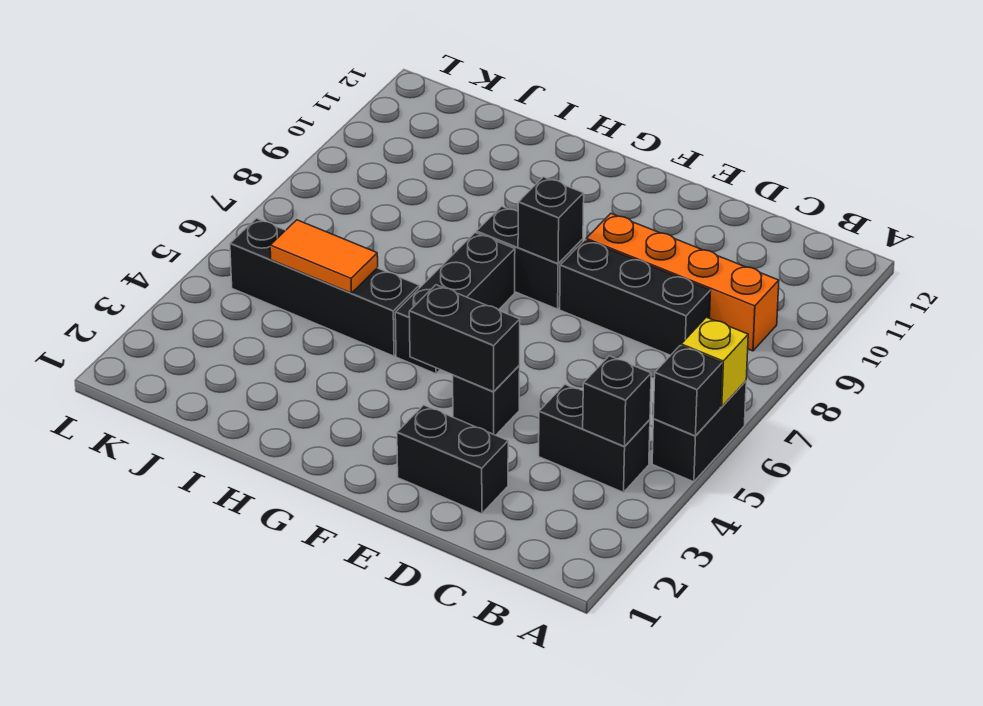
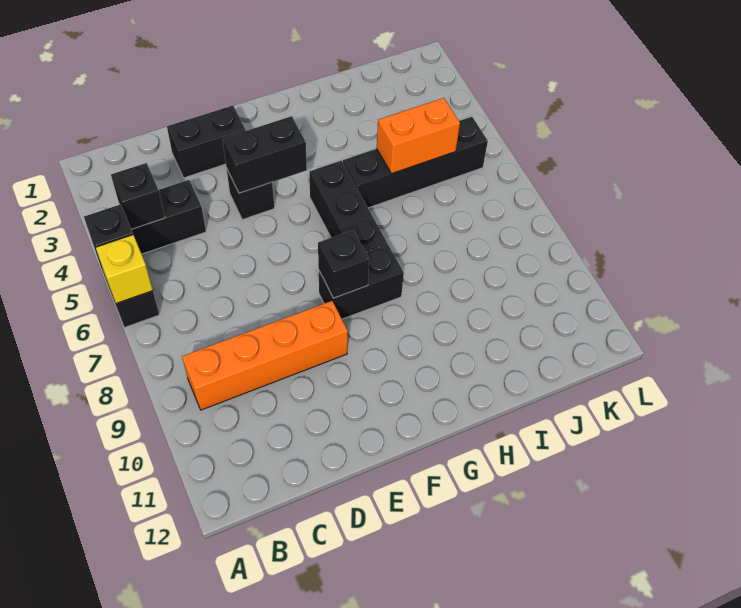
black brick C8:E8 level 1 -> none
orange tile I5:J5 level 2 -> orange brick I5:J5 level 2

